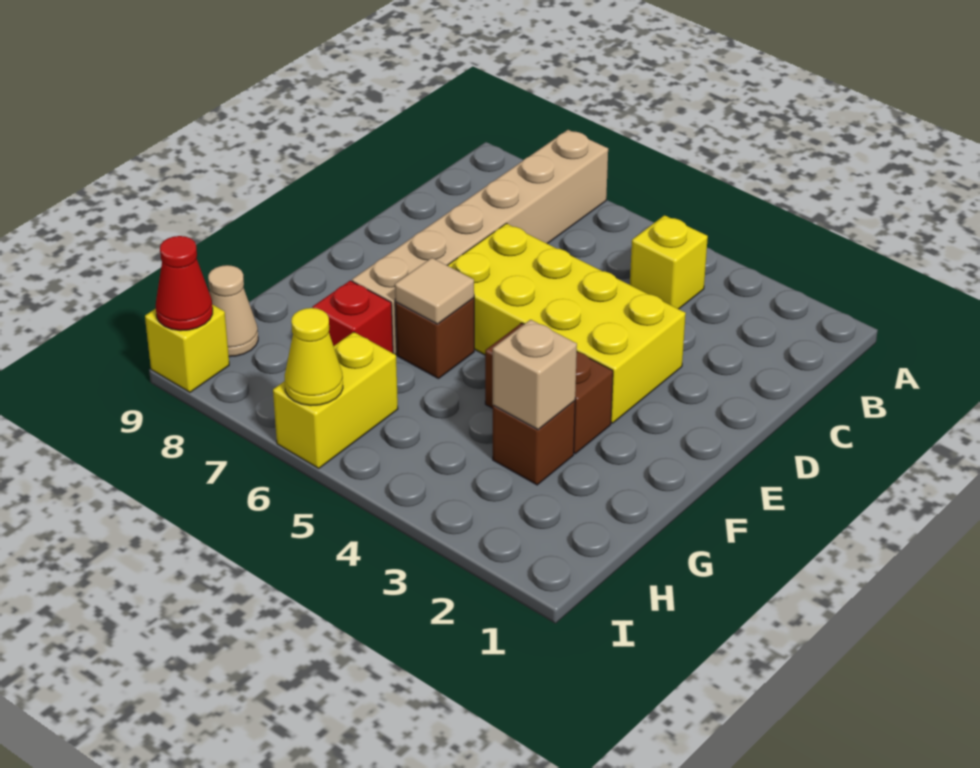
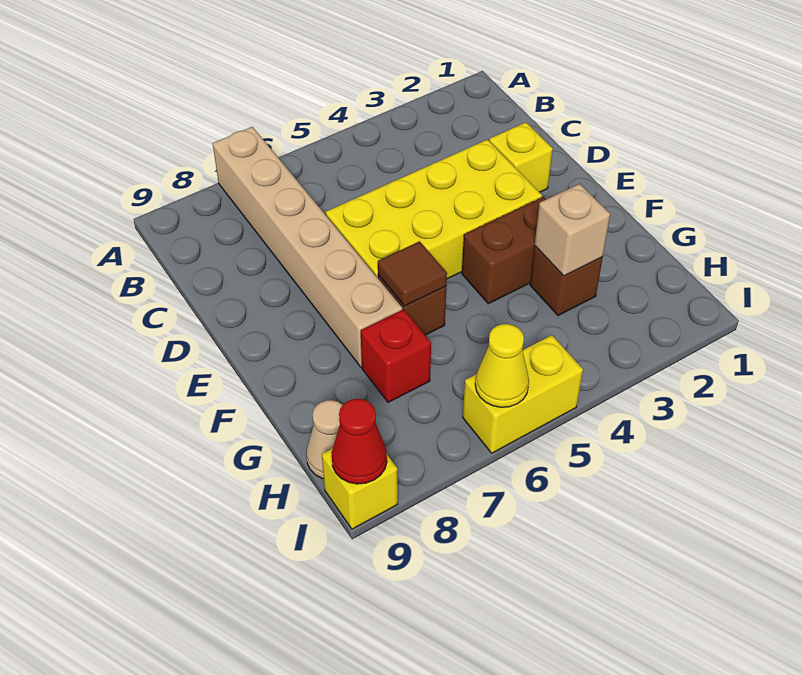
yellow brick B4 level 1 -> yellow brick D2 level 1
tan tile F6 level 2 -> brown tile F6 level 2
yellow brick H6:I6 level 1 -> yellow brick I5:I6 level 1

